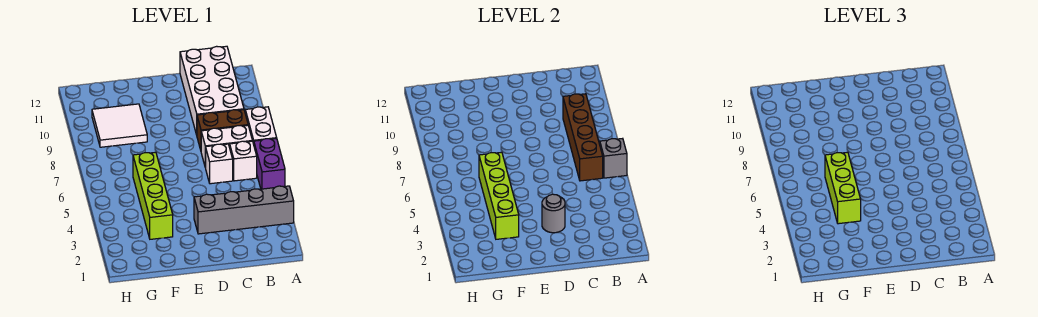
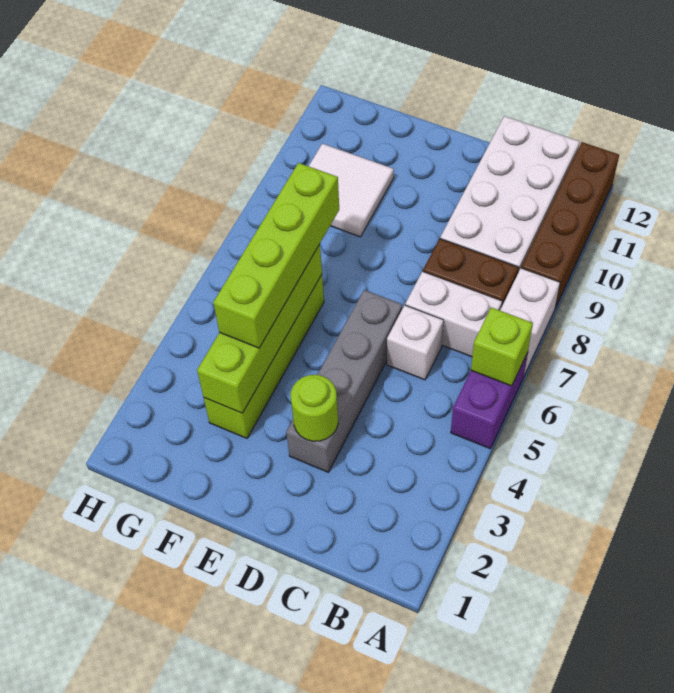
grey brick A3:D3 level 1 -> grey brick D3:D6 level 1
grey brick A6 level 2 -> lime brick A6 level 2
white brick B6 level 1 -> none
brown brick B6:B9 level 2 -> brown brick A9:A12 level 1
grey round brick D3 level 2 -> lime round brick D3 level 2
lime brick F4:F6 level 3 -> lime brick F4:F7 level 3

